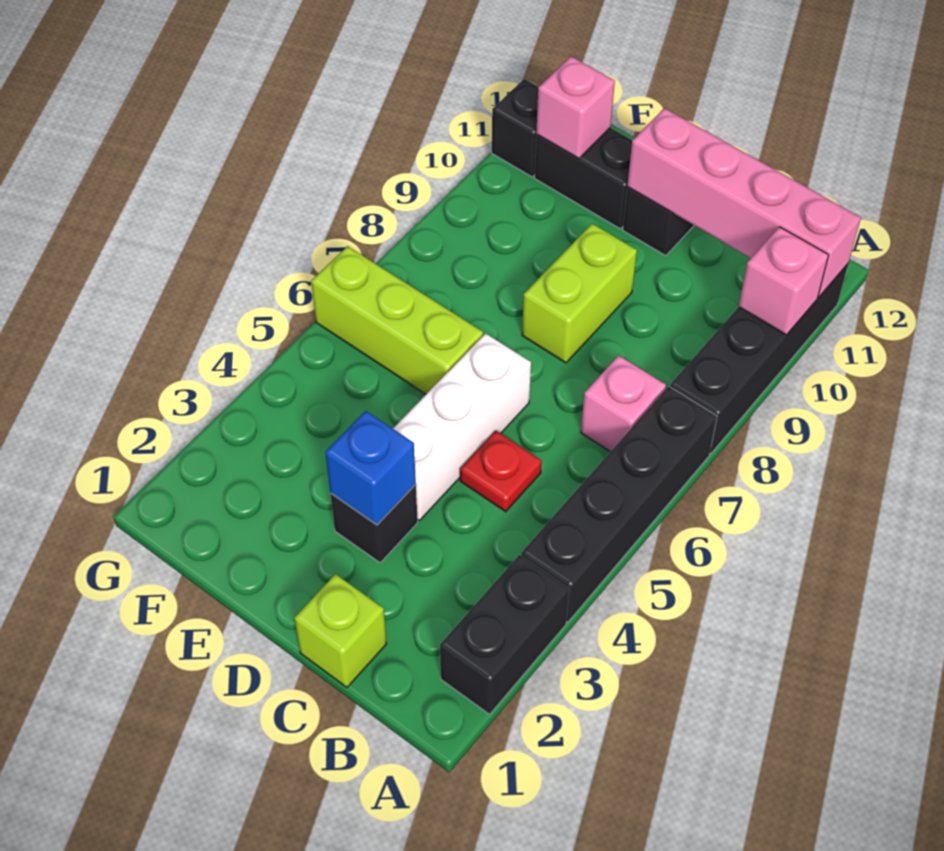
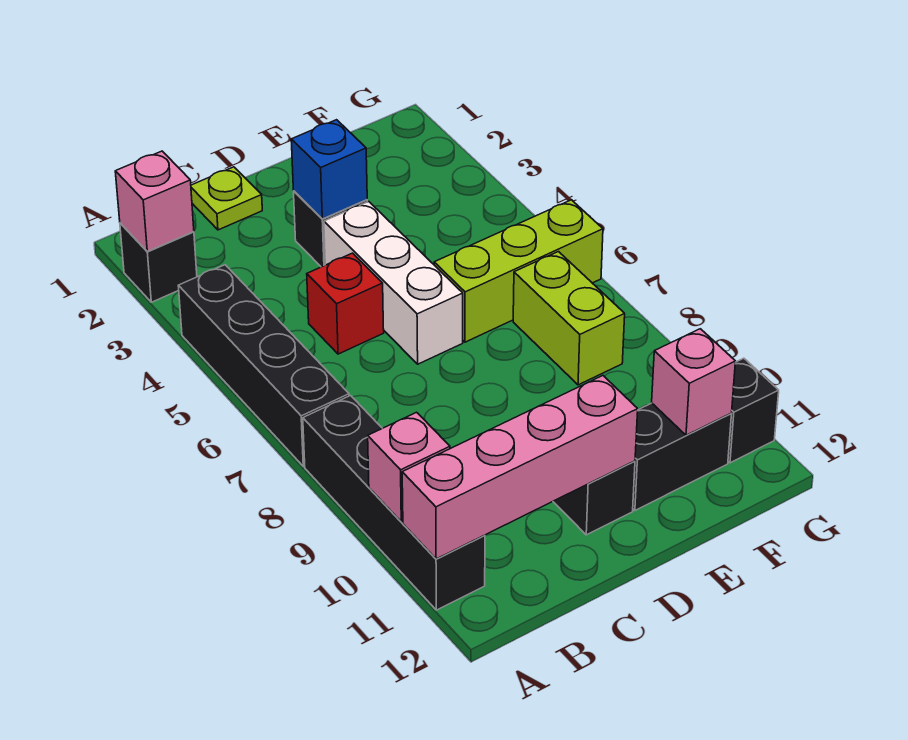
black brick A2:A3 level 1 -> black brick A2 level 1
pink brick B7 level 1 -> pink brick A2 level 2
lime brick C1 level 1 -> lime plate C1 level 1
red plate C5 level 1 -> red brick C5 level 1
lime brick D8:D9 level 1 -> lime brick F7:F8 level 1

